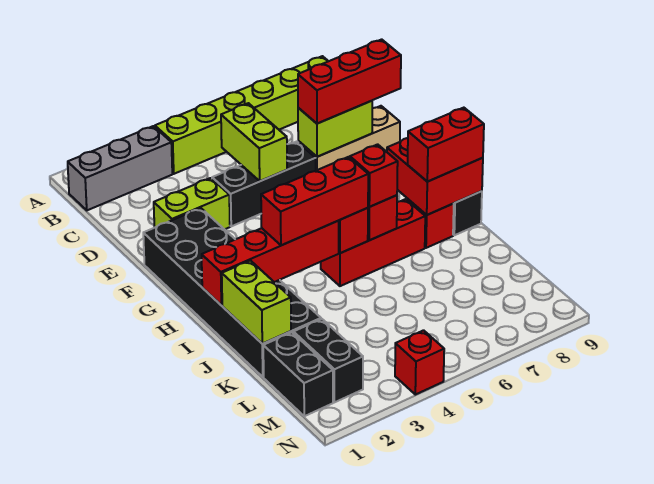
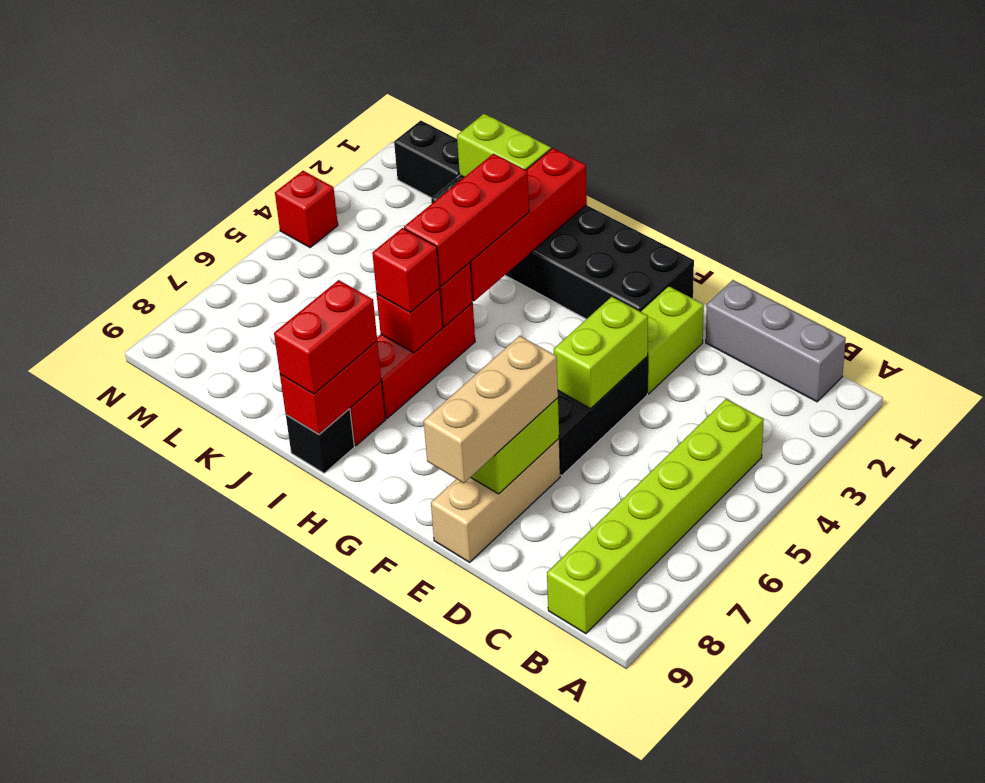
grey brick B1:B3 level 1 -> grey brick B1:D1 level 1
lime brick D5:E5 level 2 -> lime brick E4:E5 level 2
red brick E7:E9 level 3 -> tan brick E7:E9 level 3
red brick H8:I9 level 2 -> red brick I8:I9 level 2
black brick L2:M2 level 1 -> none

